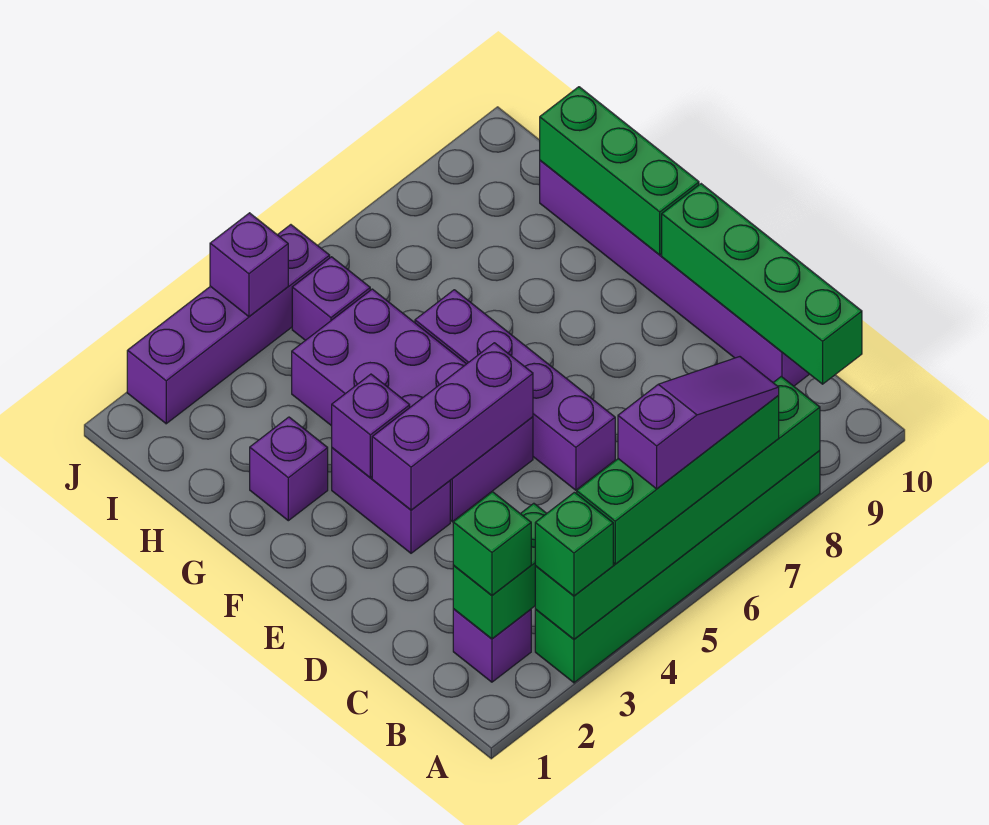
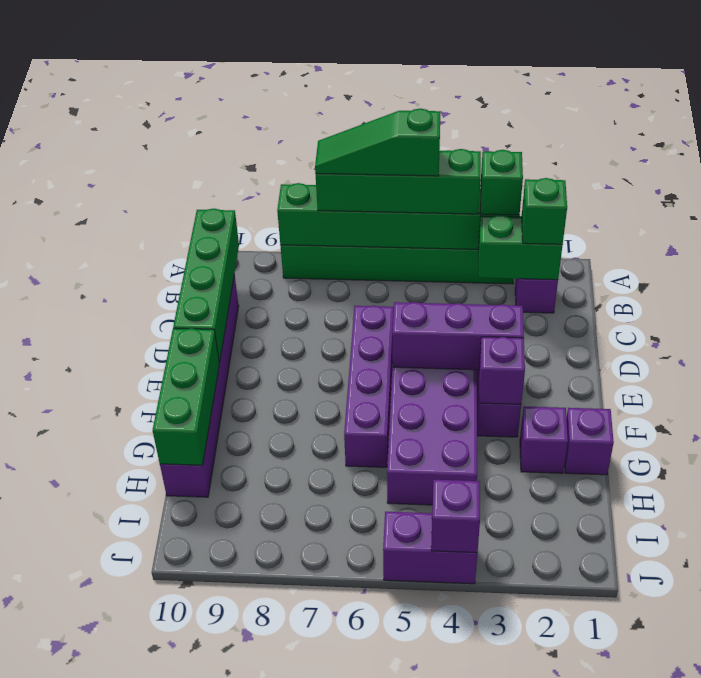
purple slope A5:A7 level 4 top 5 -> green slope A5:A7 level 4 top 5
purple brick I5 level 1 -> purple brick G1 level 1
purple brick J2:J5 level 1 -> purple brick J4:J5 level 1

